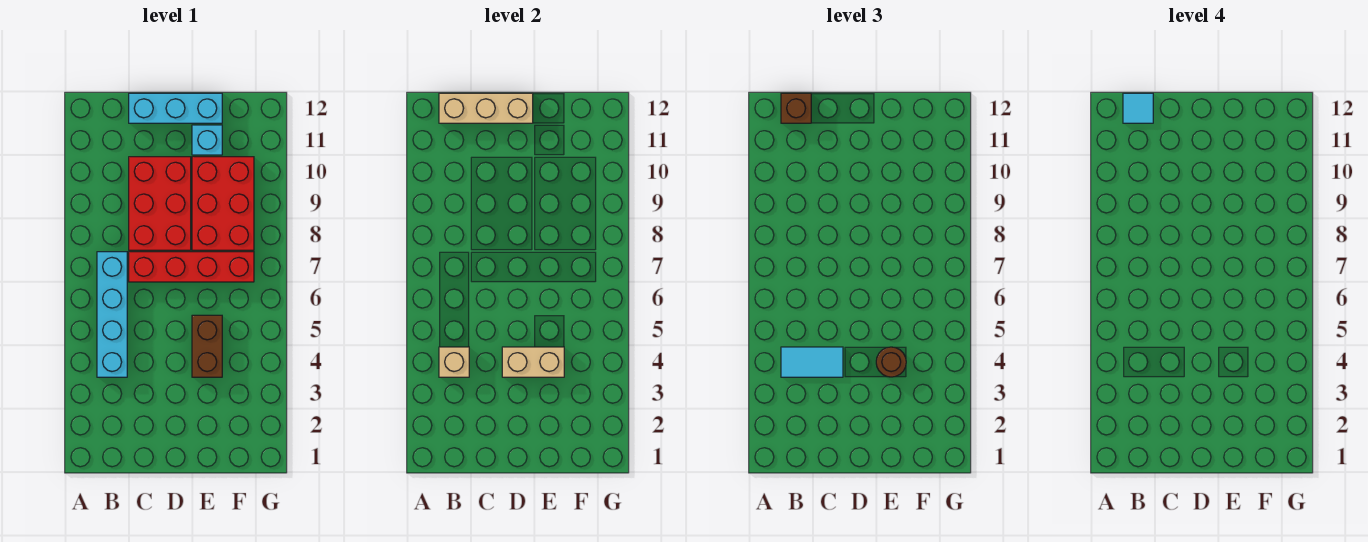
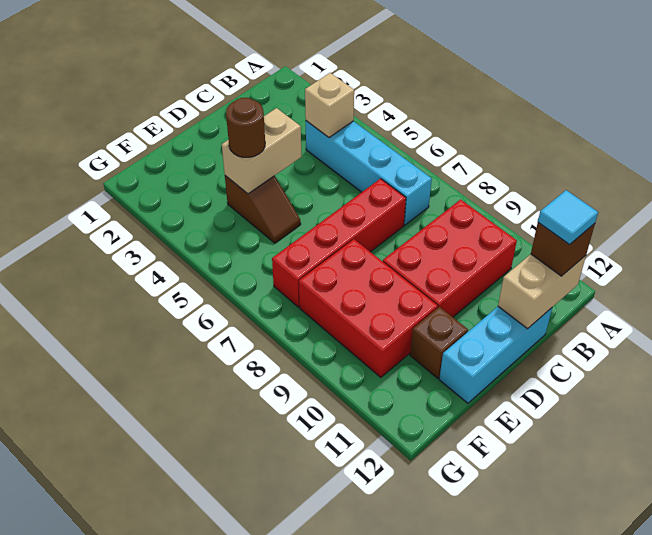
cyan tile B4:C4 level 3 -> none
tan brick B12:D12 level 2 -> tan brick B12:C12 level 2
red brick C8:D10 level 1 -> red brick B9:D10 level 1
brown brick E4:E5 level 1 -> brown slope E4:E5 level 1 top 4
cyan brick E11 level 1 -> brown brick E11 level 1

